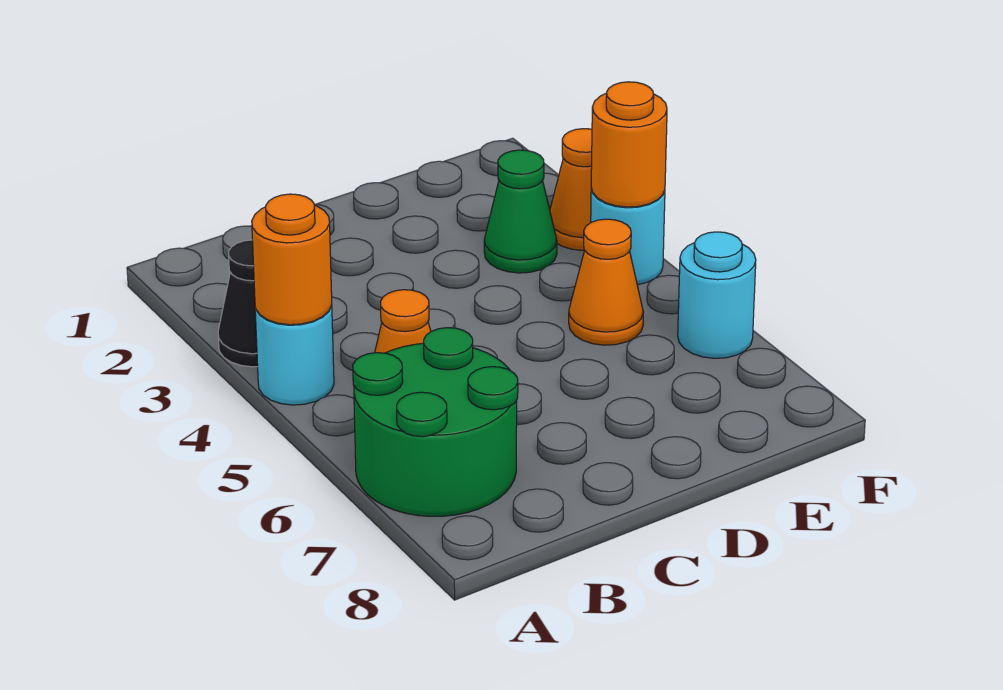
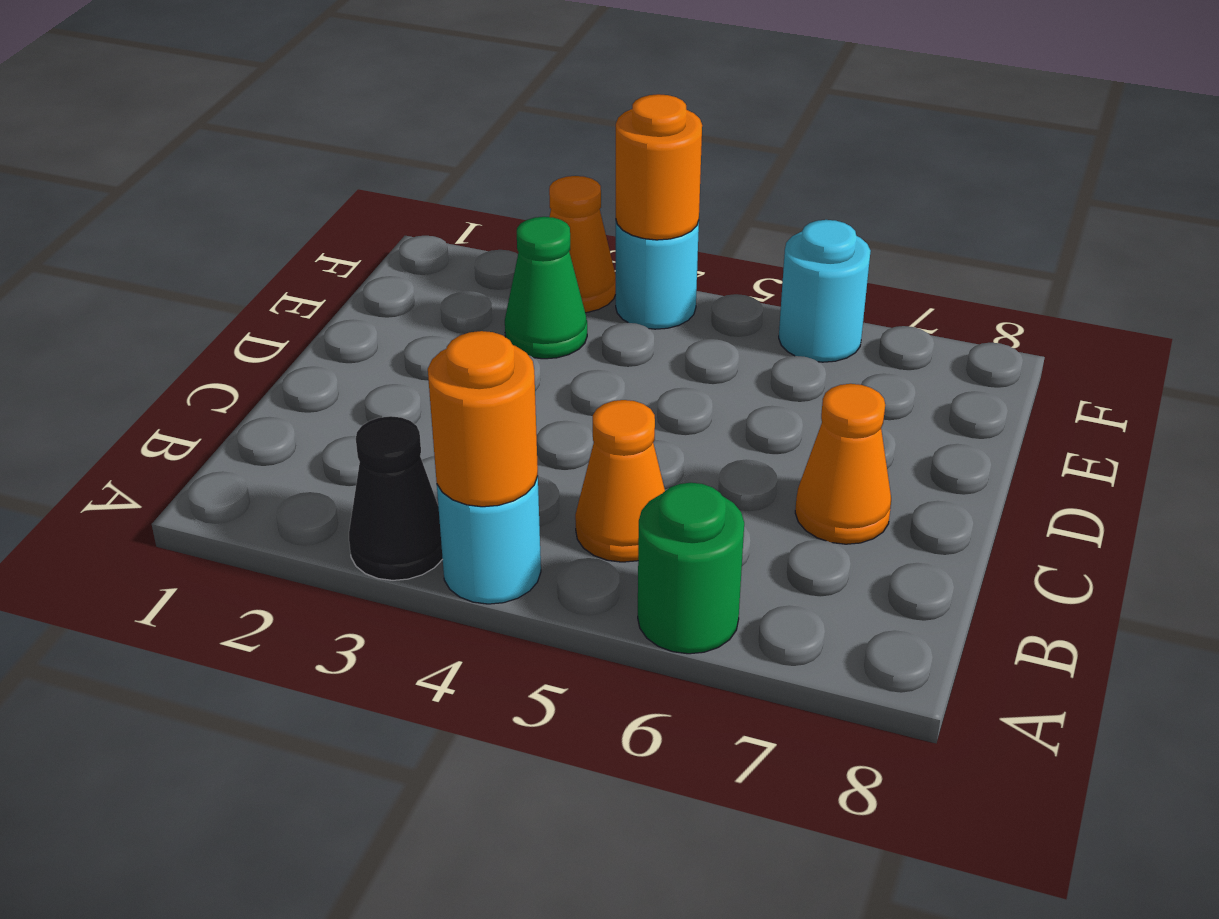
green round brick A6:B7 level 1 -> green round brick A6 level 1
orange cone E5 level 1 -> orange cone C7 level 1

